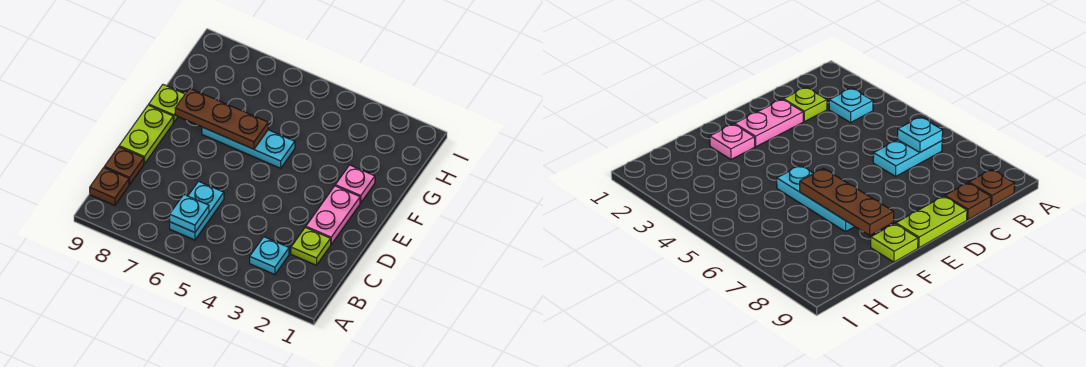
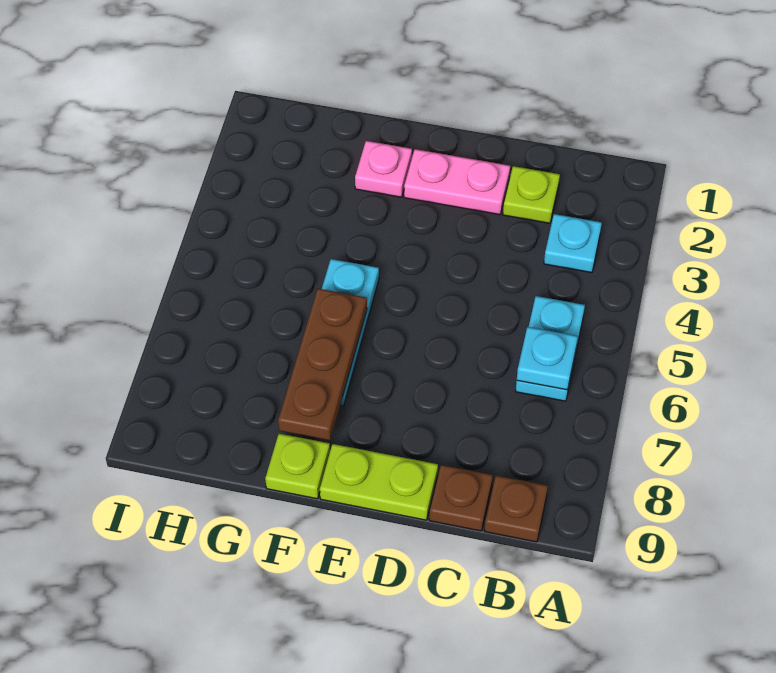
cyan plate B6:C6 level 1 -> cyan plate B5:B6 level 1

